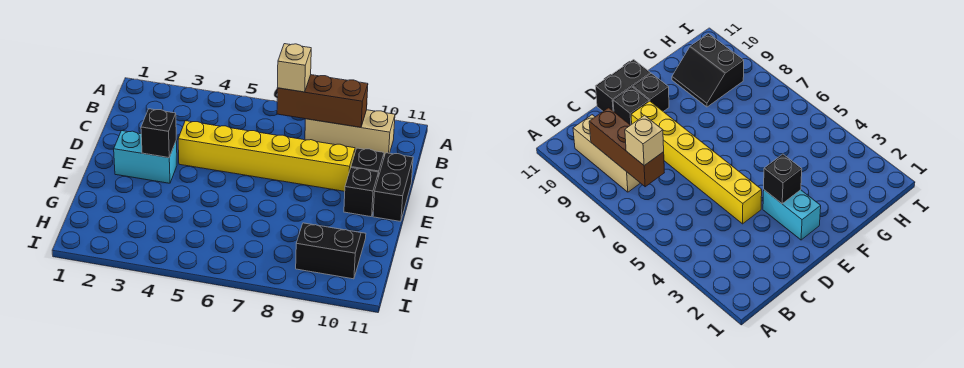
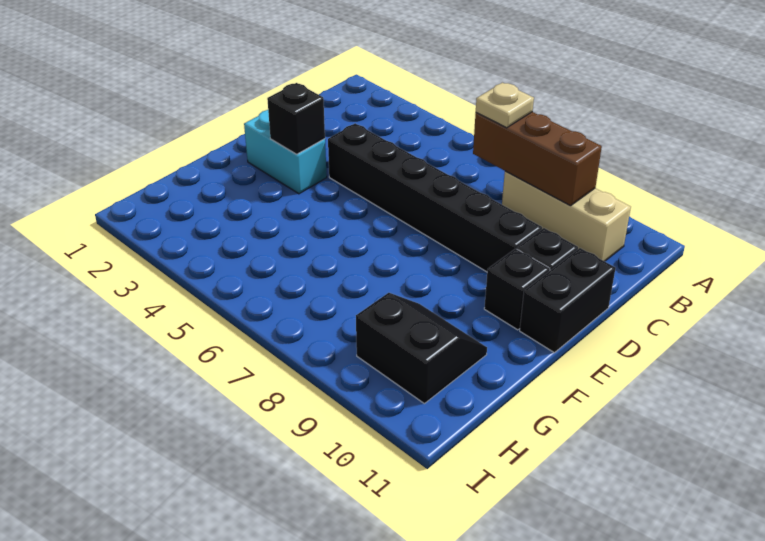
tan brick B7 level 3 -> tan plate B7 level 3
yellow brick D4:D9 level 1 -> black brick D4:D9 level 1

